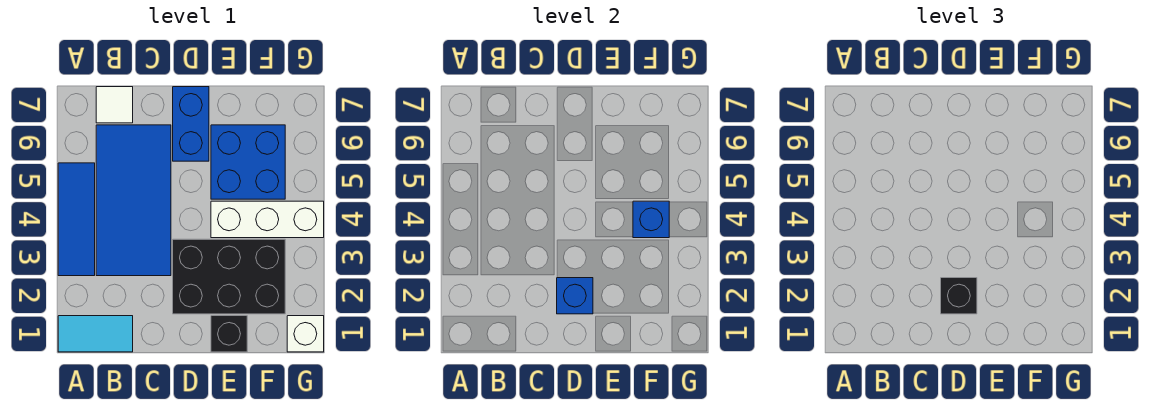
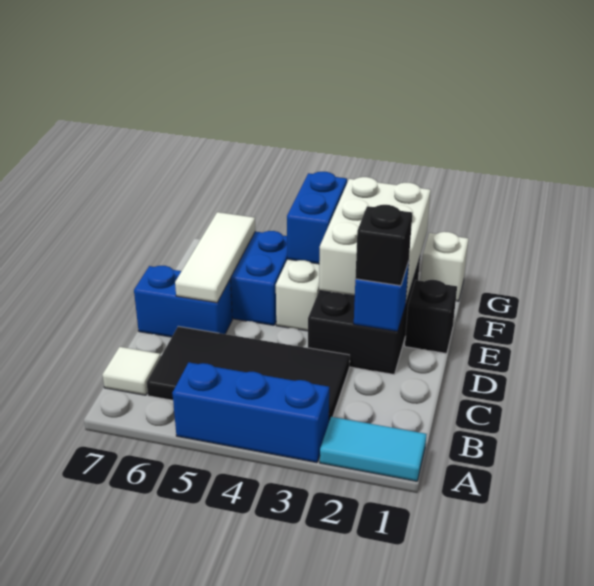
cyan tile A1:B1 level 1 -> cyan tile A1:A2 level 1
blue tile A3:A5 level 1 -> blue brick A3:A5 level 1
blue tile B3:C6 level 1 -> black tile B3:C6 level 1
none -> white tile D6:F6 level 2
none -> white brick E2:G3 level 2
blue brick F4 level 2 -> blue brick F4:G4 level 2

